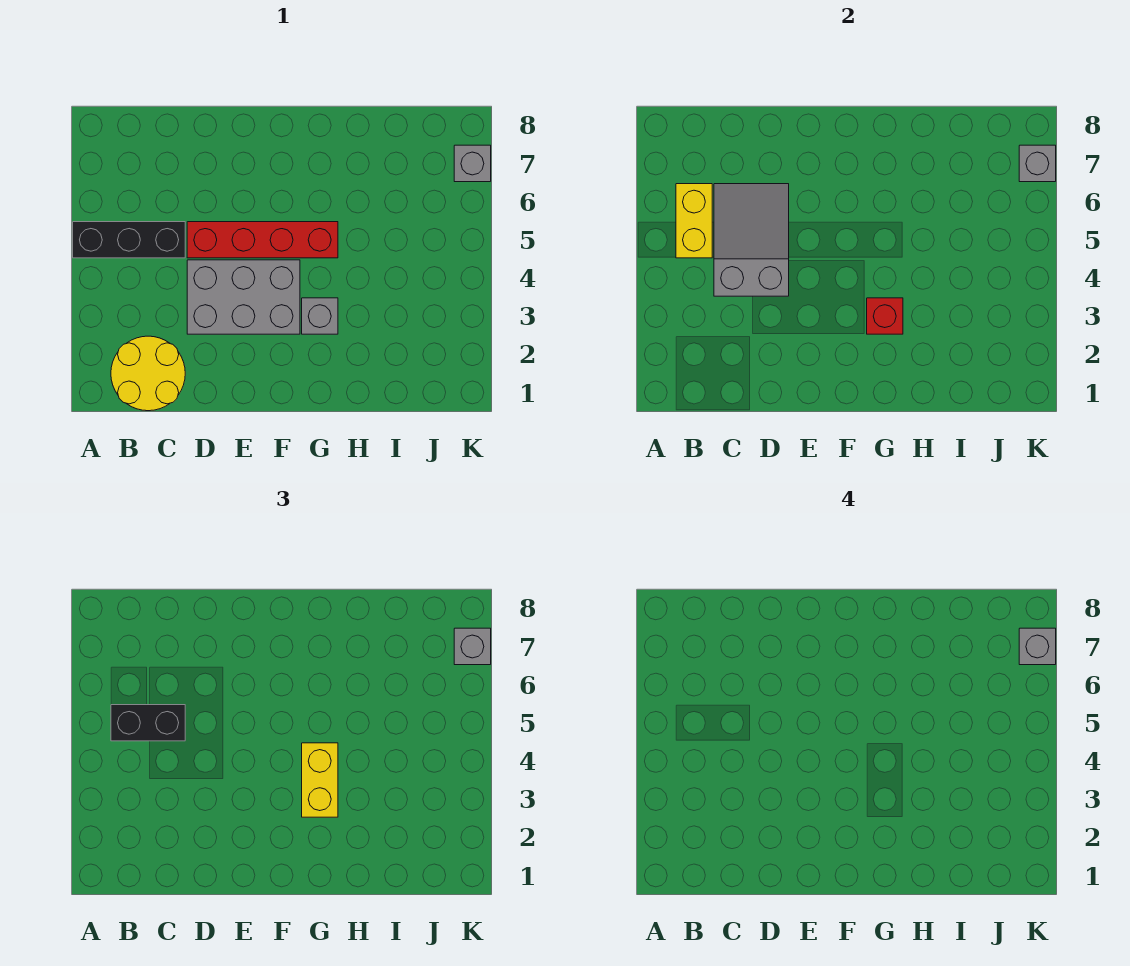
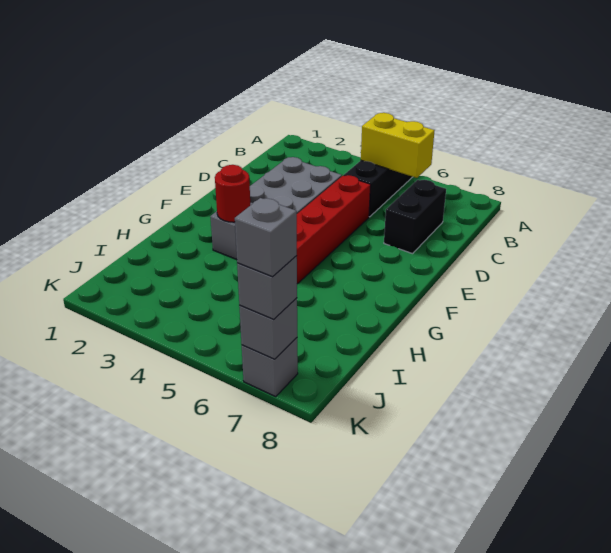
yellow round brick B1:C2 level 1 -> none
black brick B5:C5 level 3 -> black brick C7:D7 level 1
grey slope C4:D6 level 2 top 4 -> none
red brick G3 level 2 -> red round brick G3 level 2
yellow brick G3:G4 level 3 -> none

